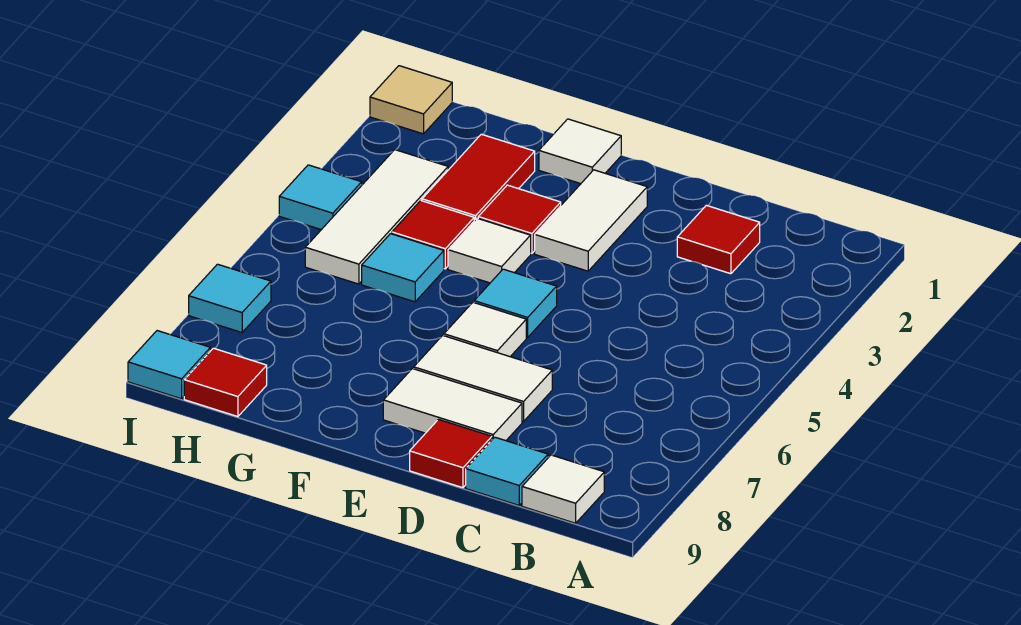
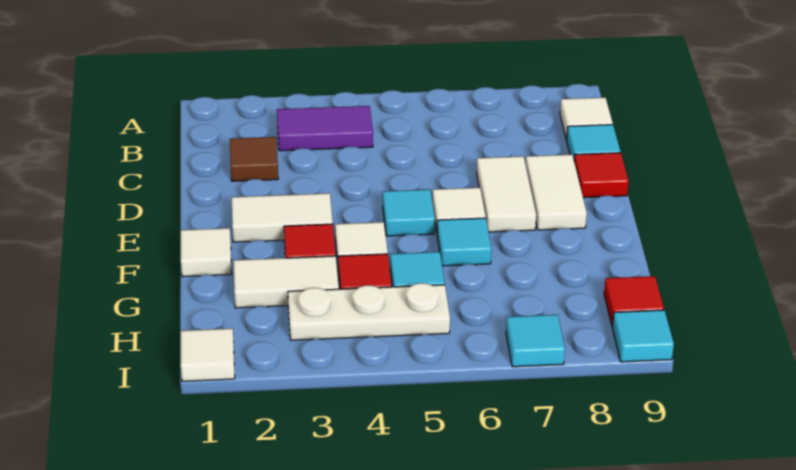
none -> purple tile B3:B4 level 1
red tile C2 level 1 -> brown tile C2 level 1
red tile G2:G3 level 1 -> white tile G2:G3 level 1
white tile H3:H5 level 1 -> white plate H3:H5 level 1
tan tile I1 level 1 -> white tile I1 level 1
cyan tile I4 level 1 -> cyan tile F6 level 1

